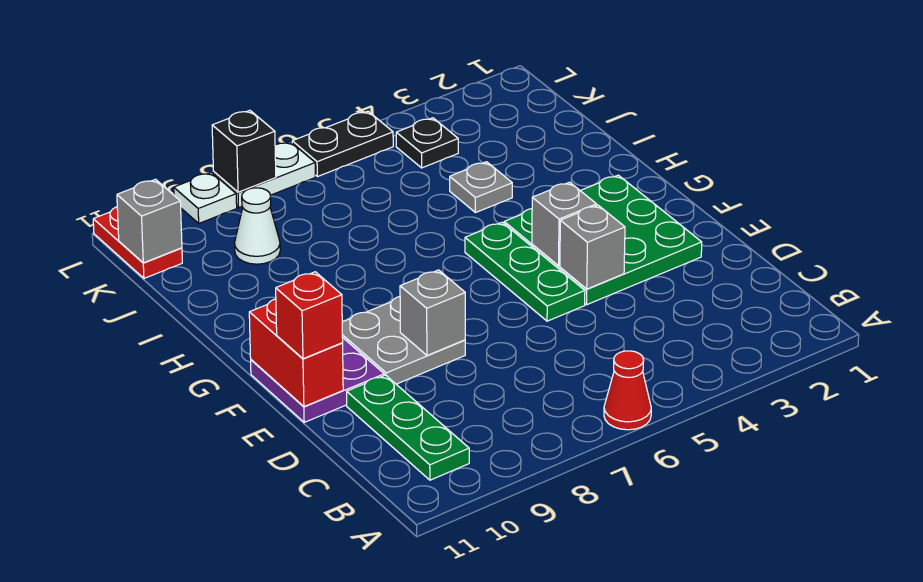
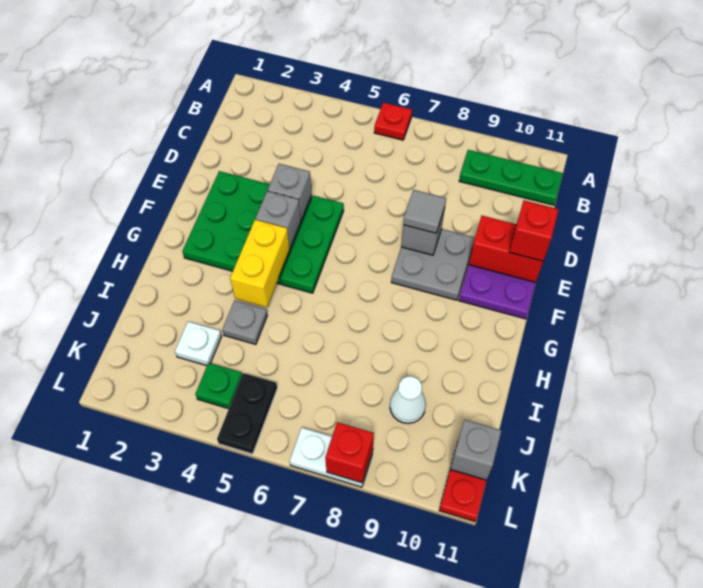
red cone A6 level 1 -> red plate A6 level 1
green plate B10:D10 level 1 -> green plate B9:B11 level 1
none -> grey tile E8 level 3
red brick E11:F11 level 2 -> red brick E10:E11 level 2
none -> yellow brick G4:H4 level 2
black plate K4 level 1 -> green plate K4 level 1
black plate L5:L6 level 1 -> black plate K5:L5 level 1
black brick L8 level 2 -> red brick L8 level 2
white plate L9 level 1 -> white plate J3 level 1

